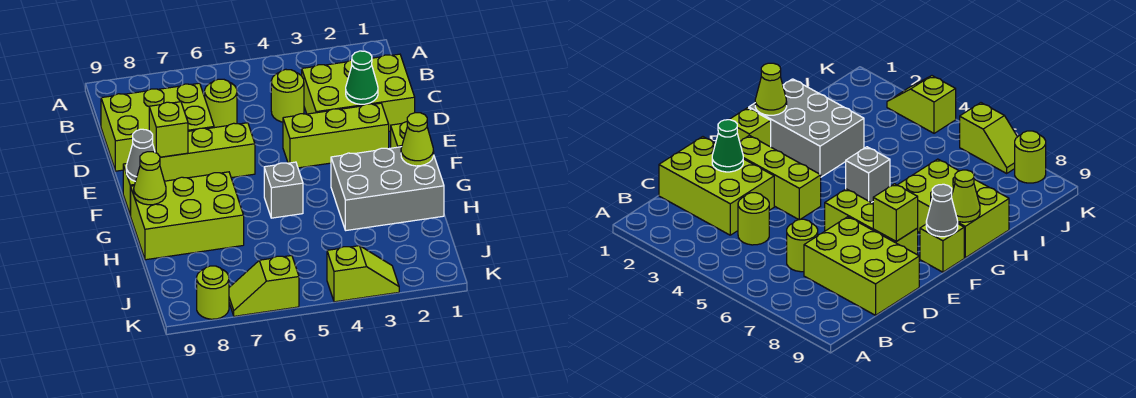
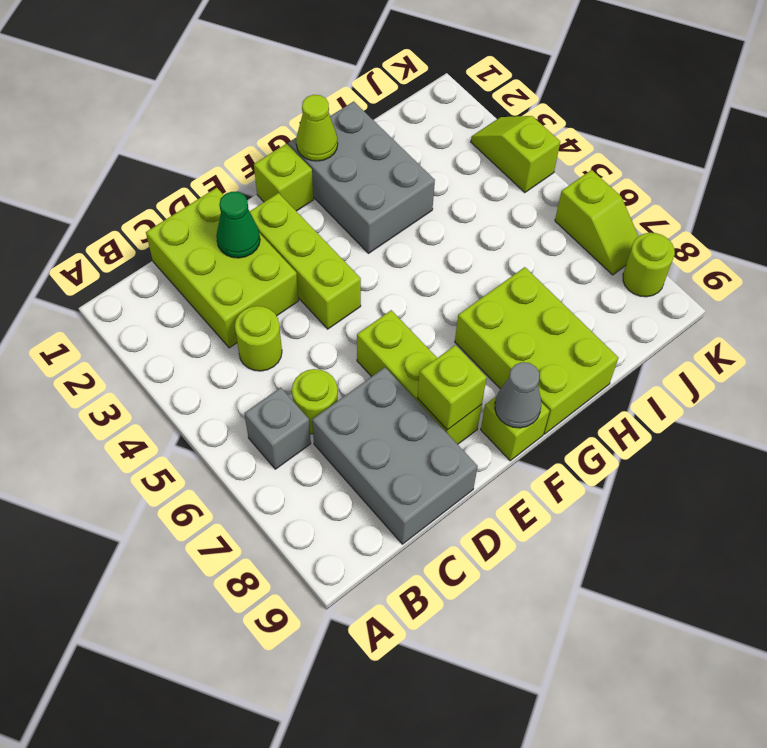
lime brick C7:D9 level 1 -> grey brick C7:D9 level 1
grey brick G5 level 1 -> grey brick B6 level 1
lime cone G9 level 2 -> none

